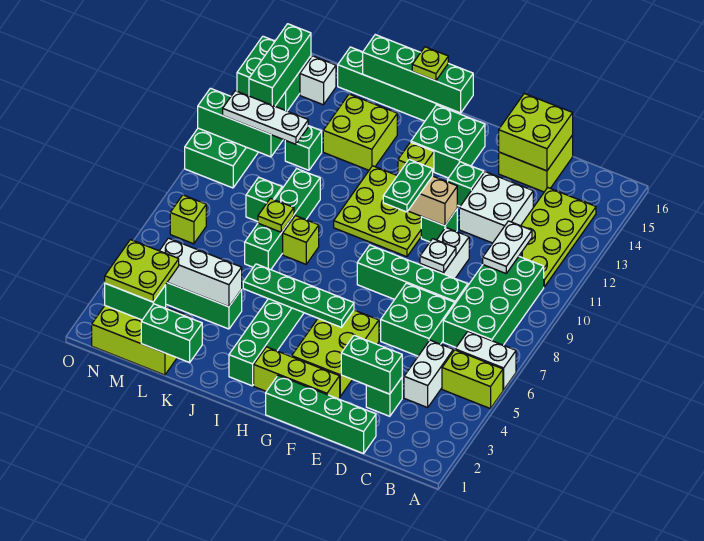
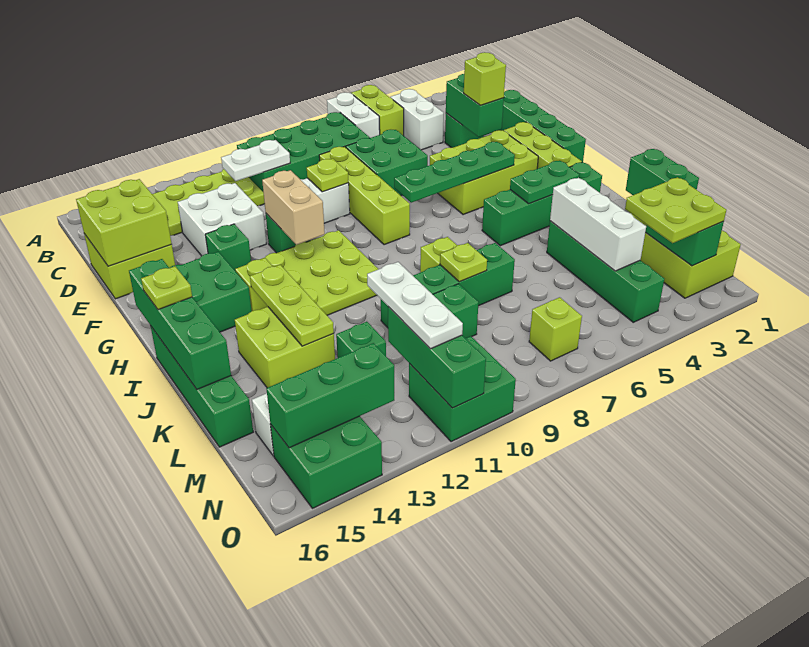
white brick C4:C5 level 1 -> white brick B4:C4 level 1
green brick D8:G8 level 1 -> lime brick D8:G8 level 1
none -> lime brick E3 level 3
white plate E9 level 2 -> lime plate E9 level 2
green plate G5:J5 level 2 -> green plate G4:G7 level 2
green plate G10:G11 level 3 -> green plate I3:I4 level 2
none -> lime plate I13:K13 level 2

